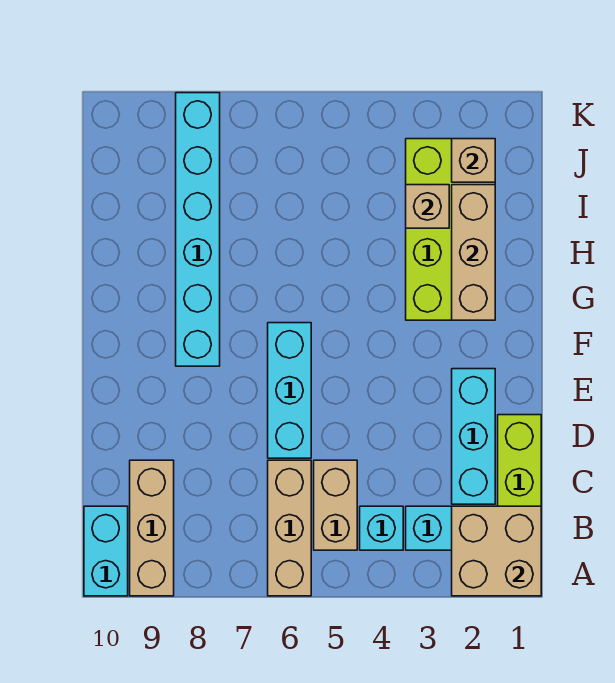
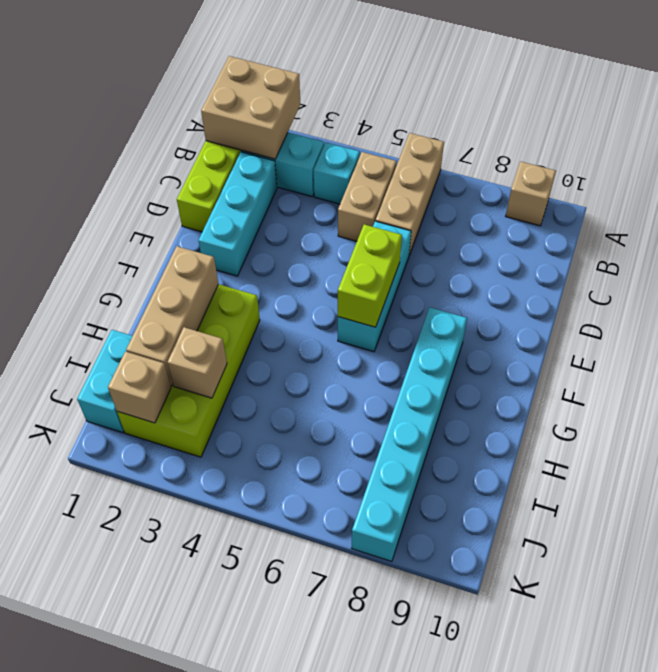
tan brick A9:C9 level 1 -> tan brick A9 level 1
cyan brick A10:B10 level 1 -> cyan brick I1:J1 level 1
none -> lime brick E6:F6 level 2

